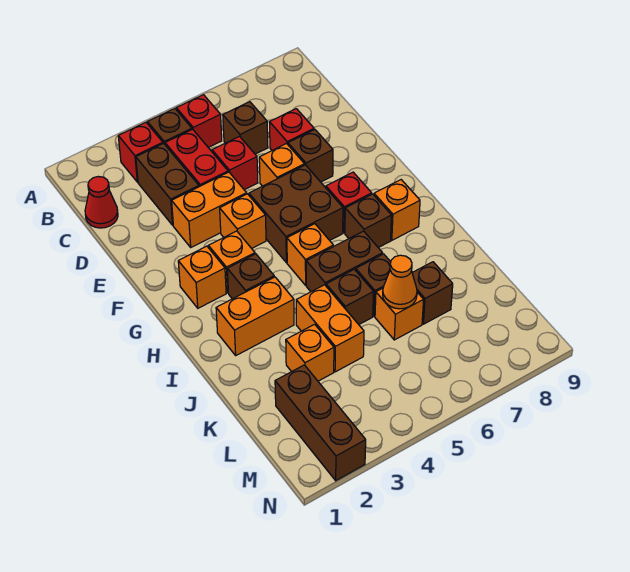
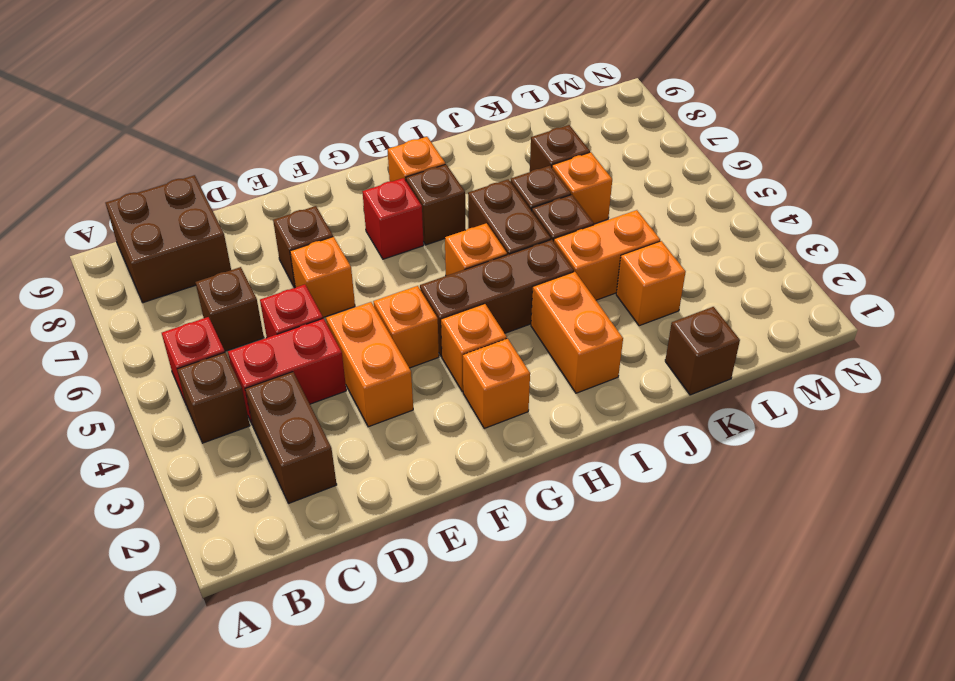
red brick B3 level 1 -> none
red cone C1 level 1 -> none
brown brick C3:D3 level 1 -> brown brick C2:C3 level 1
red brick D7 level 1 -> none
brown brick F5:G6 level 1 -> brown brick B8:C9 level 1
brown brick H3 level 1 -> brown brick K1 level 1
orange cone K6 level 2 -> none
brown brick L2:N2 level 1 -> brown brick G4:I4 level 1

